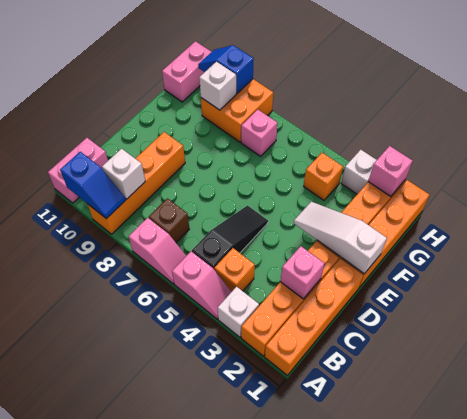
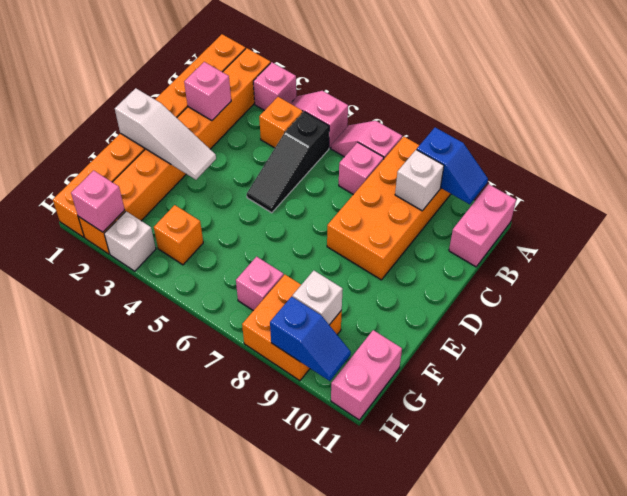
white brick A3 level 1 -> pink brick A3 level 1
orange brick A9:D9 level 1 -> orange brick A8:D9 level 1
blue slope A9:A10 level 2 top 10 -> blue slope A9:A10 level 2 top 9
brown brick B7 level 1 -> pink brick B7 level 1

